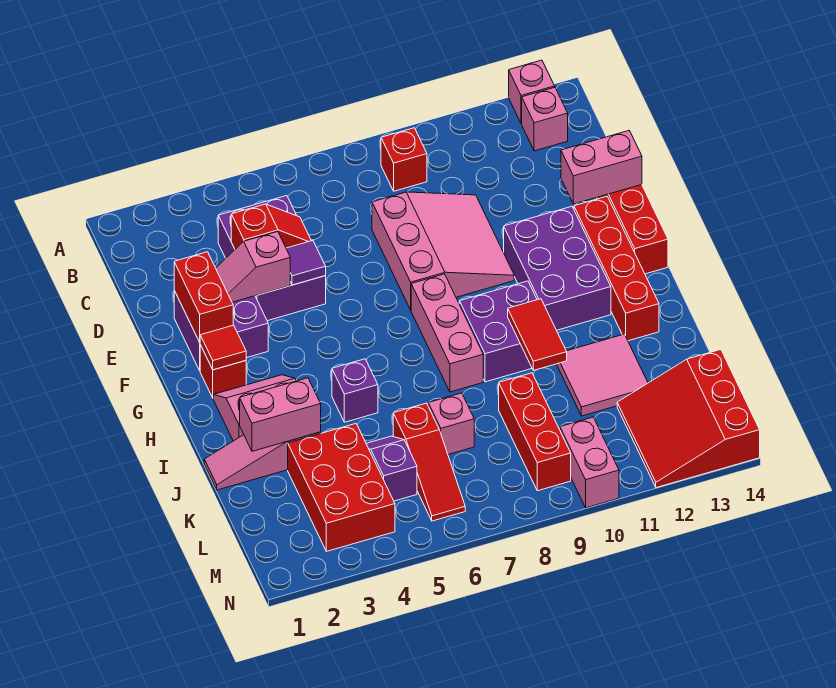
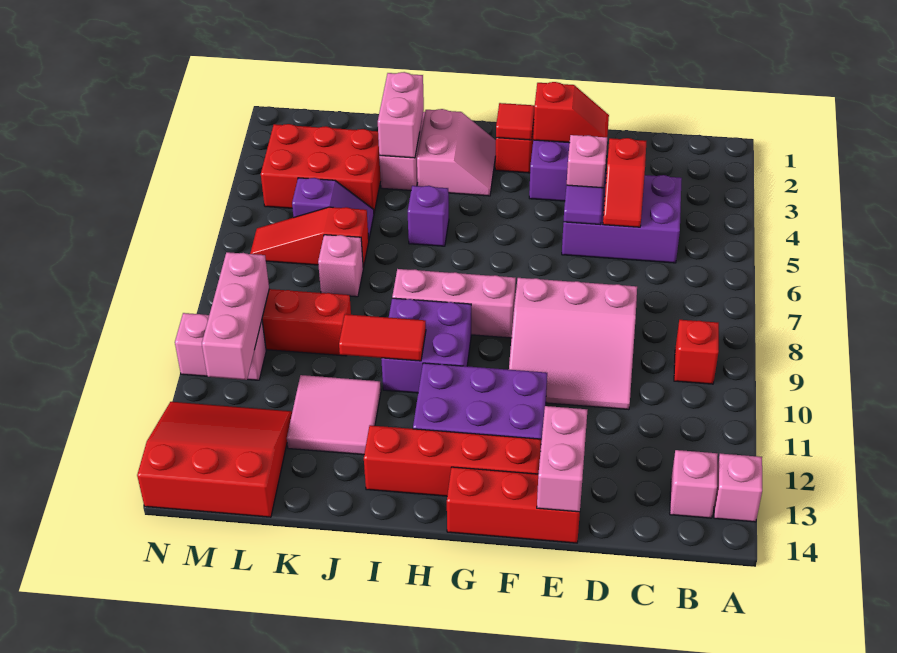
red brick E2:F2 level 2 -> red slope E2:F2 level 2 top F
none -> pink brick M9:M11 level 2

